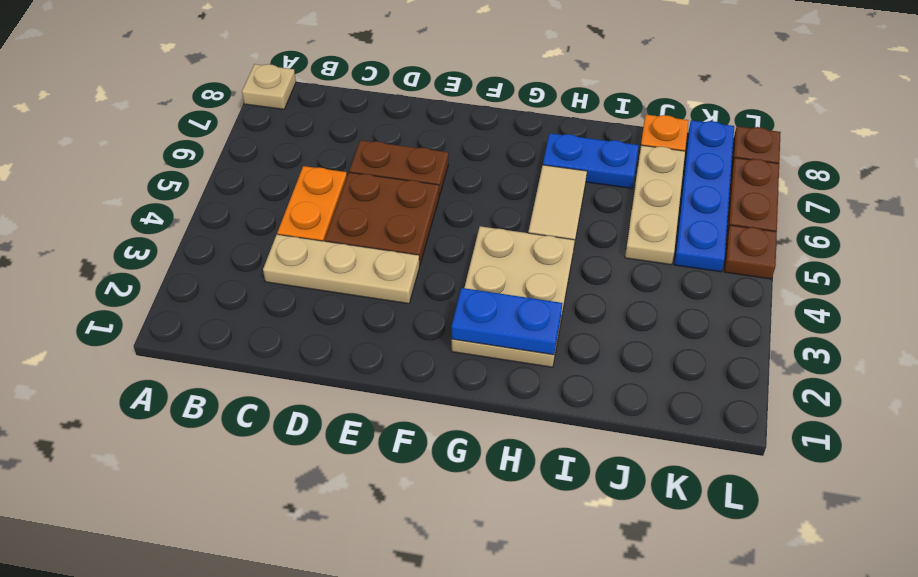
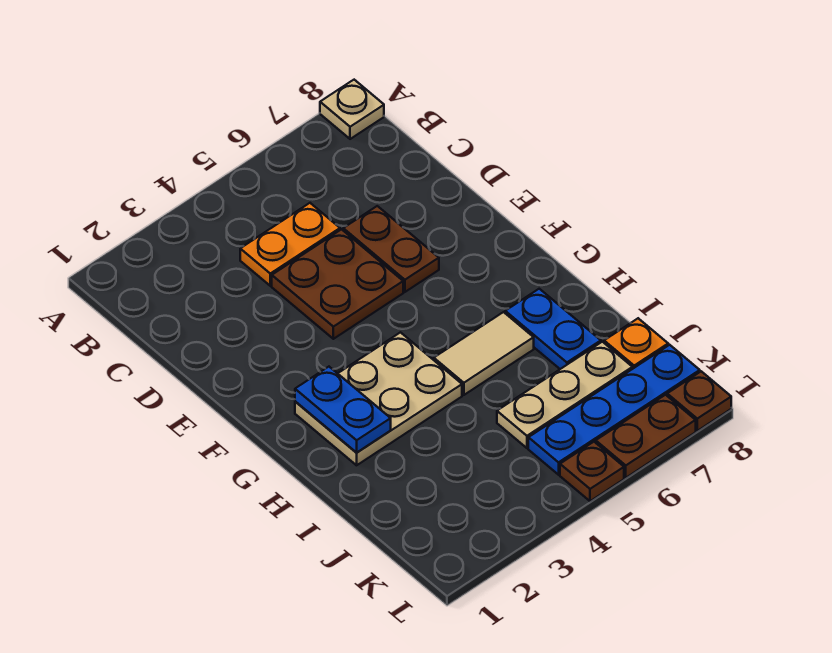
tan plate C3:E3 level 1 -> none

